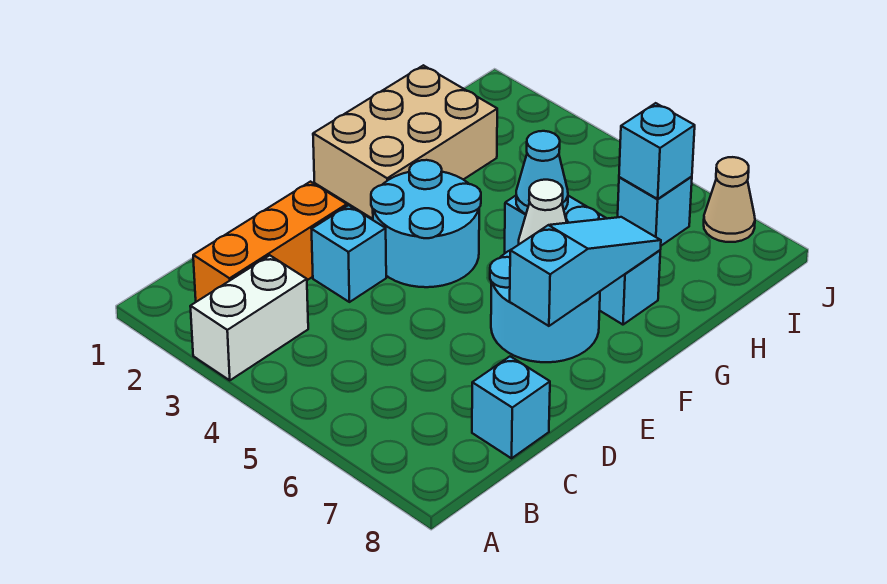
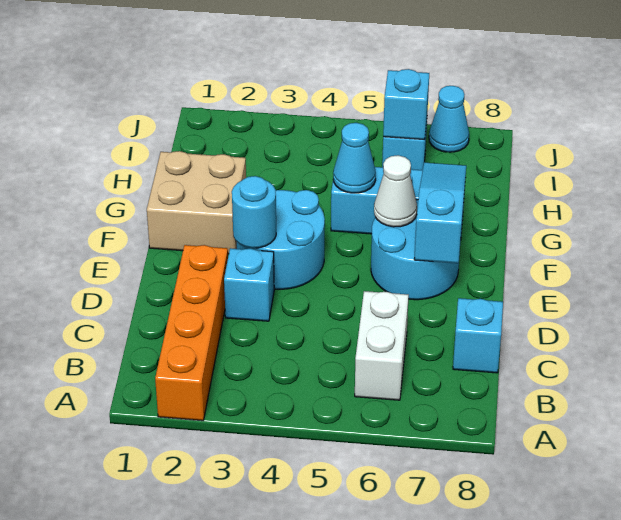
white brick A3:B3 level 1 -> white brick B6:C6 level 1
orange brick B2:D2 level 1 -> orange brick A2:D2 level 1
none -> cyan round brick E3 level 2
tan brick F1:H2 level 1 -> tan brick F1:G2 level 1
tan cone J7 level 1 -> cyan cone J7 level 1

